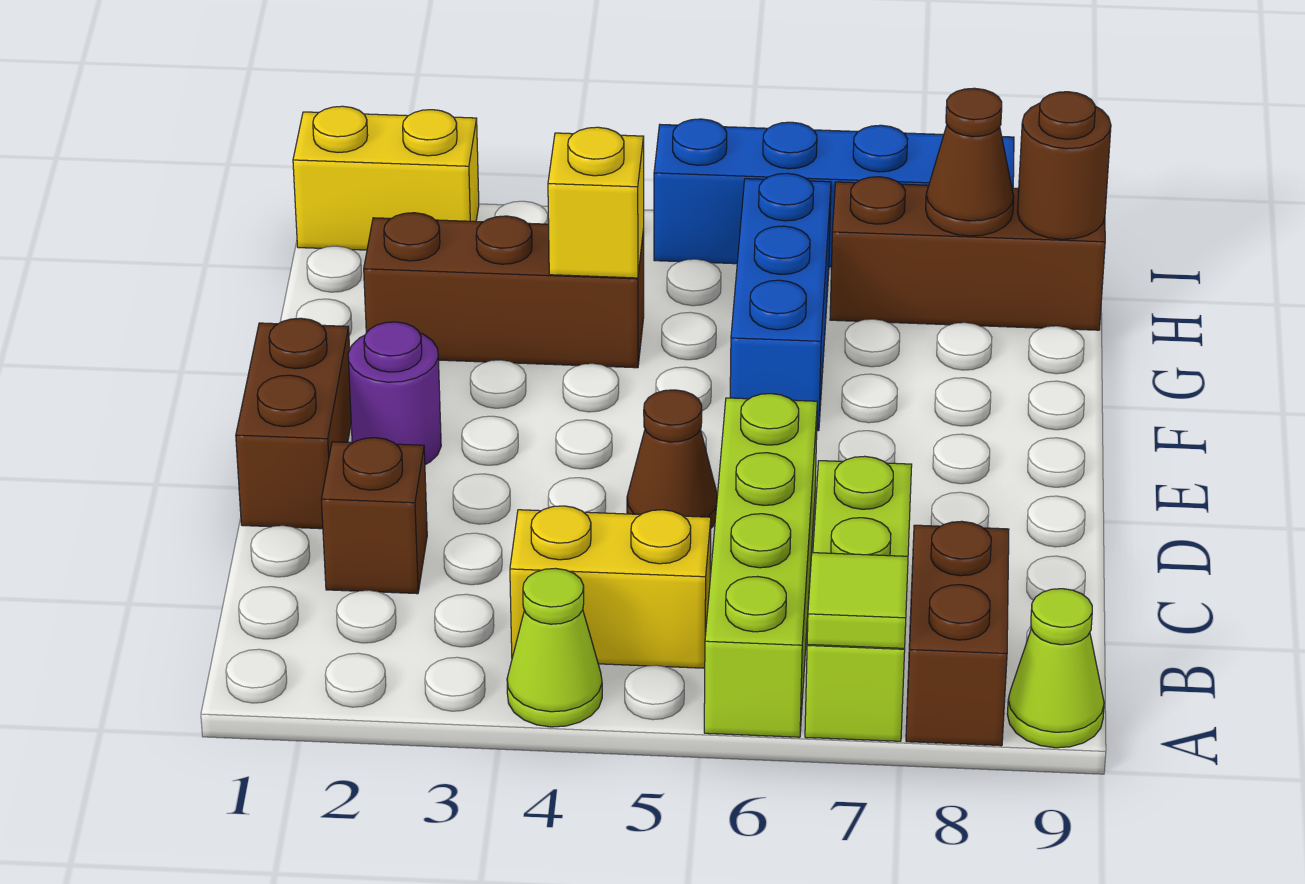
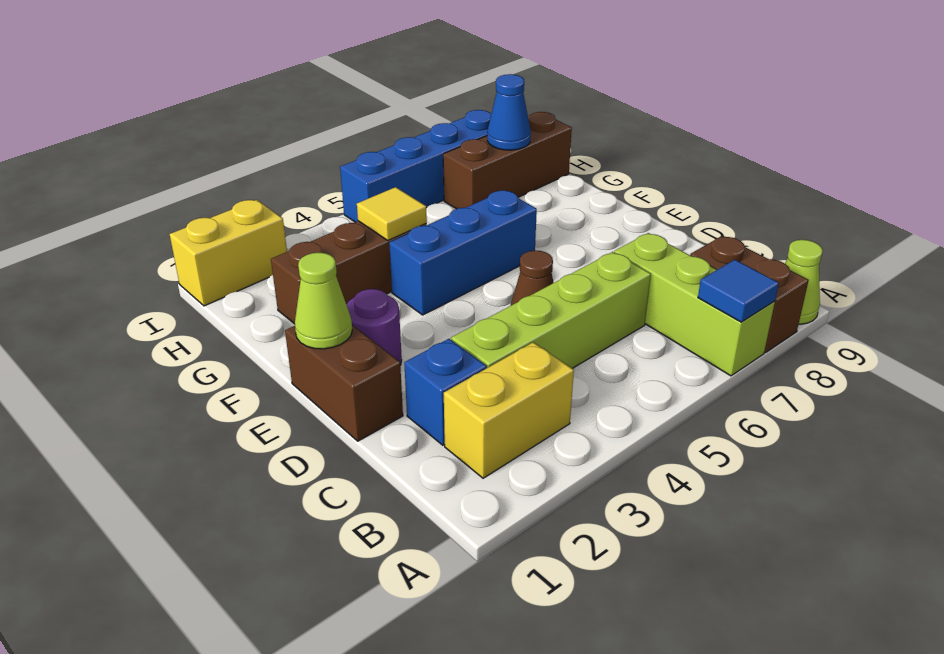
lime cone A4 level 1 -> lime cone E1 level 2
lime brick A6:D6 level 1 -> lime brick C3:C6 level 1
lime tile A7 level 2 -> blue tile A7 level 2
yellow brick B4:B5 level 1 -> yellow brick B2:B3 level 1
brown brick C2 level 1 -> blue brick C2 level 1
blue brick F6:H6 level 1 -> blue brick F4:F6 level 1
yellow brick G4 level 2 -> yellow tile G4 level 2
brown cone H8 level 2 -> blue cone H8 level 2
brown round brick H9 level 2 -> none

